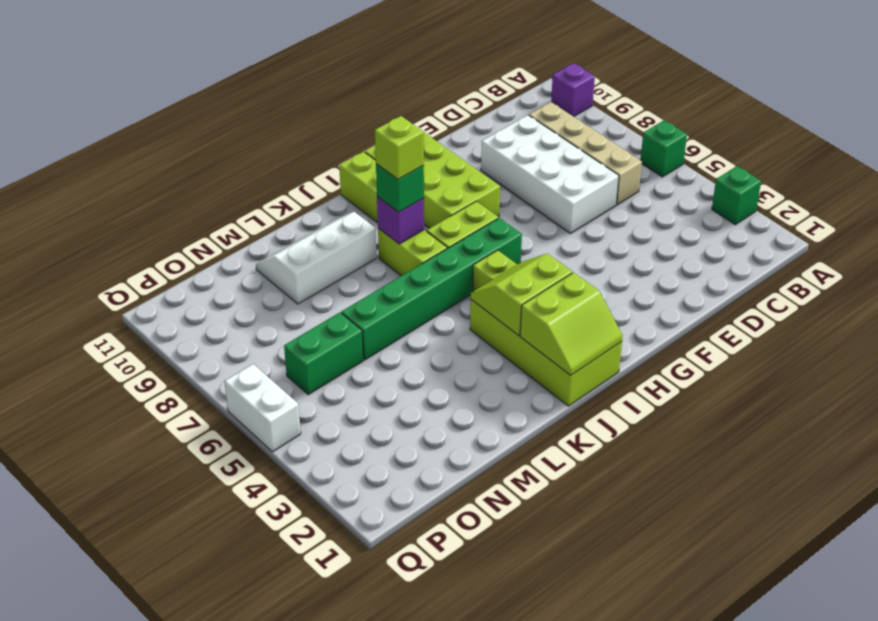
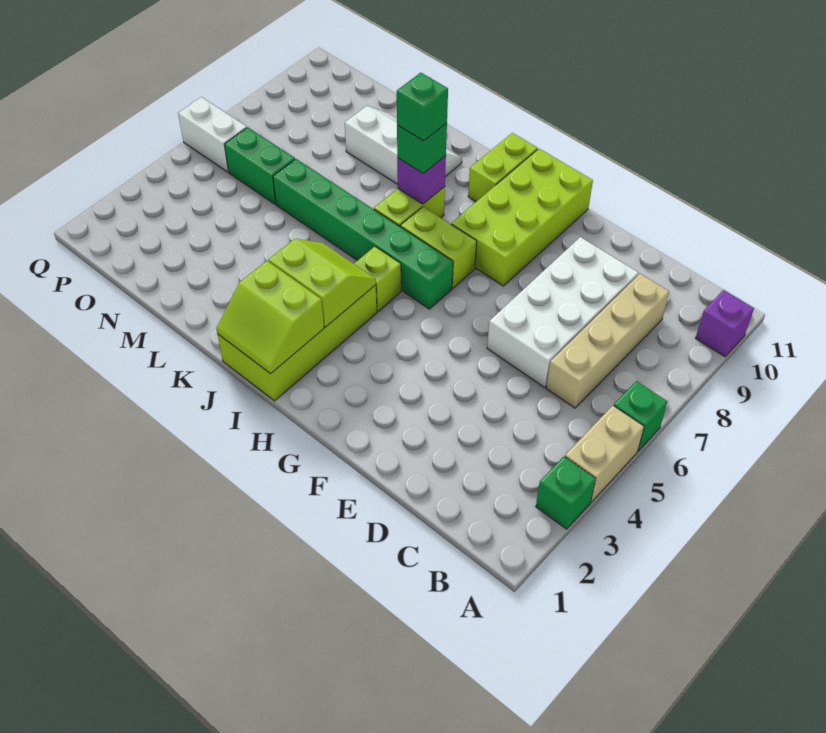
none -> tan brick A4:A5 level 1
lime brick J8 level 4 -> green brick J8 level 4
white brick Q5:Q6 level 1 -> white brick P6:Q6 level 1

